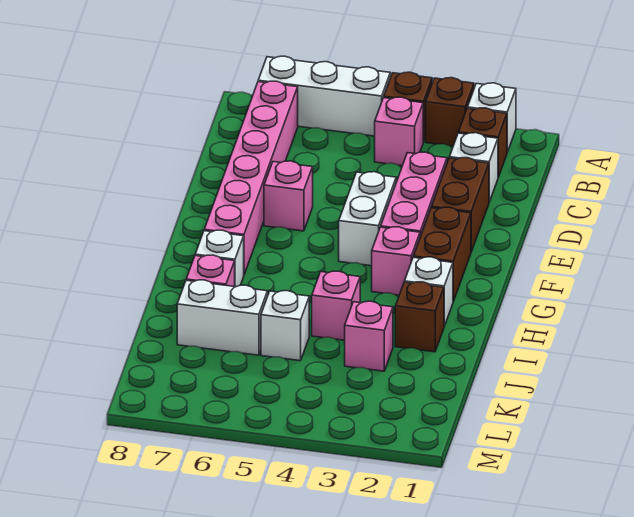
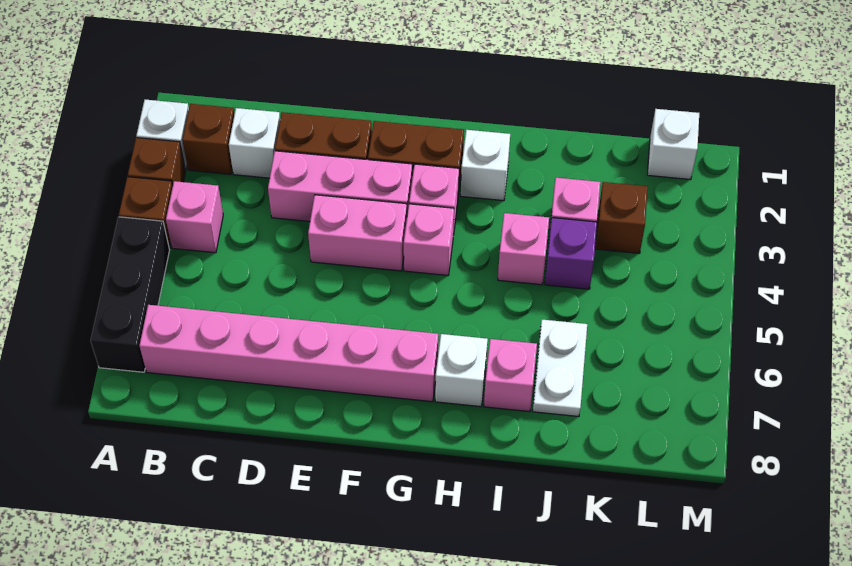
white brick A5:A7 level 1 -> black brick A5:A7 level 1
white brick E4:F4 level 1 -> pink brick E4:F4 level 1
pink brick E6 level 1 -> pink brick G4 level 1
brown brick I2 level 1 -> brown brick K3 level 1
none -> purple brick J4 level 1
white brick J5 level 1 -> white brick L1 level 1
white brick J6:J7 level 1 -> white plate J6:J7 level 1

